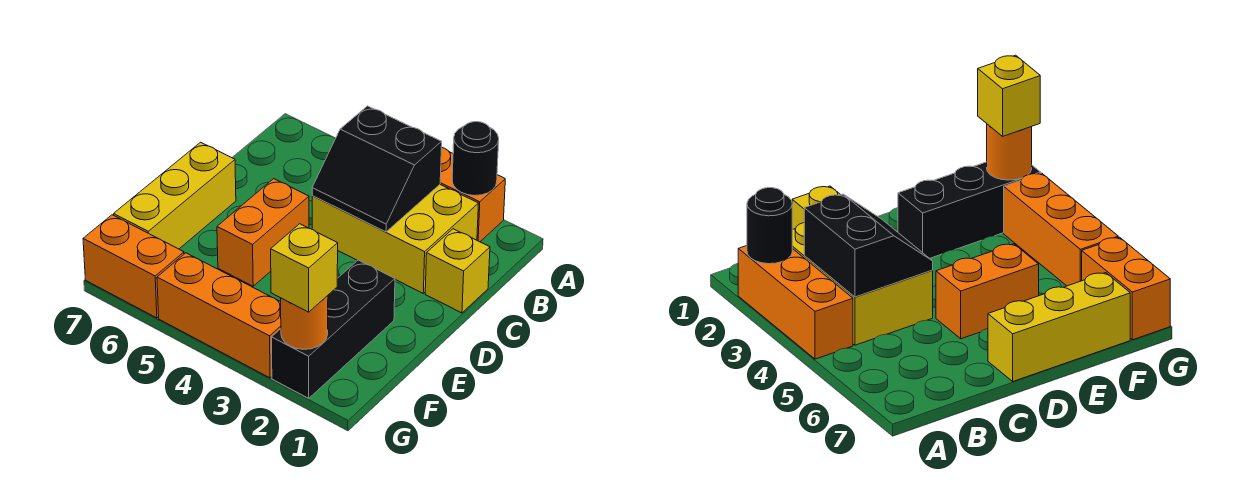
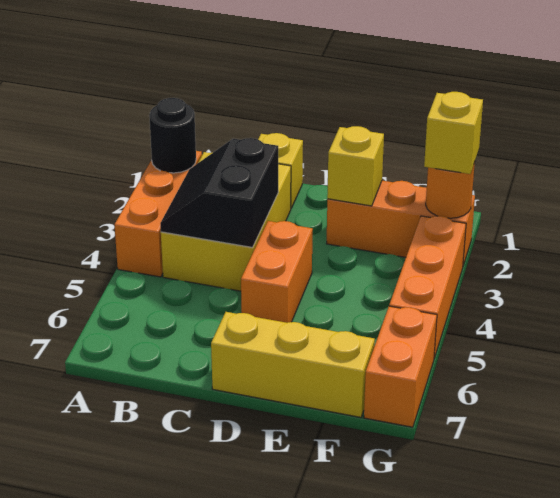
black slope B3:C4 level 2 top B -> black slope B3:C4 level 2 top C
orange brick D5:E5 level 1 -> orange brick D4:D5 level 1
black brick E2:G2 level 1 -> orange brick E2:G2 level 1
none -> yellow brick E2 level 2

